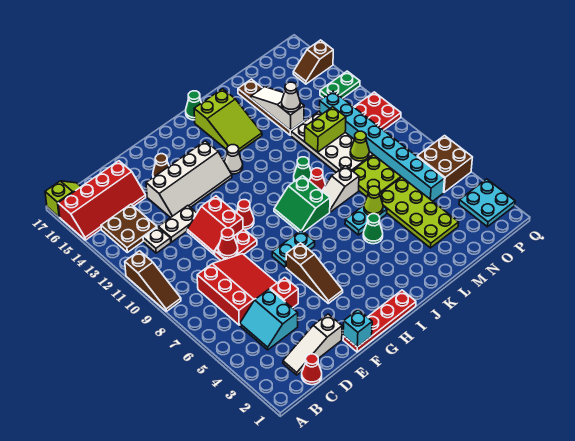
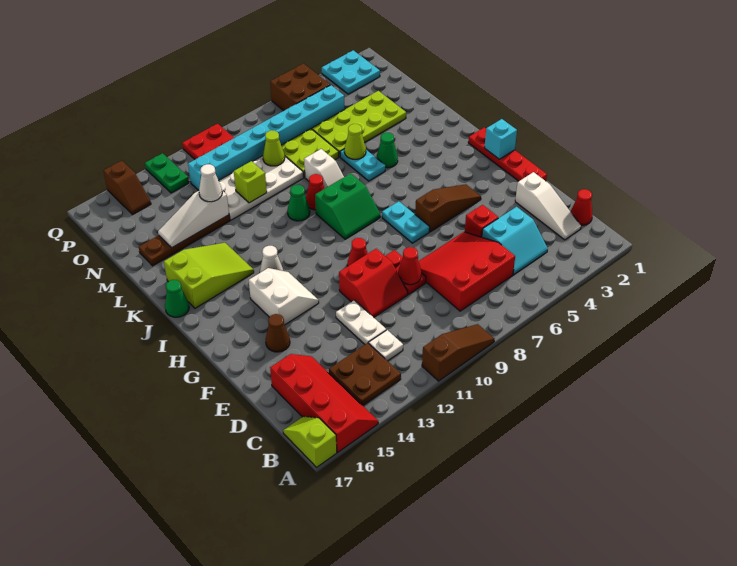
white slope E13:H14 level 1 top 14 -> white slope G13:H14 level 1 top 14
cyan brick F1 level 2 -> cyan brick H1 level 2
lime brick M11:N11 level 2 -> lime brick M11 level 2

